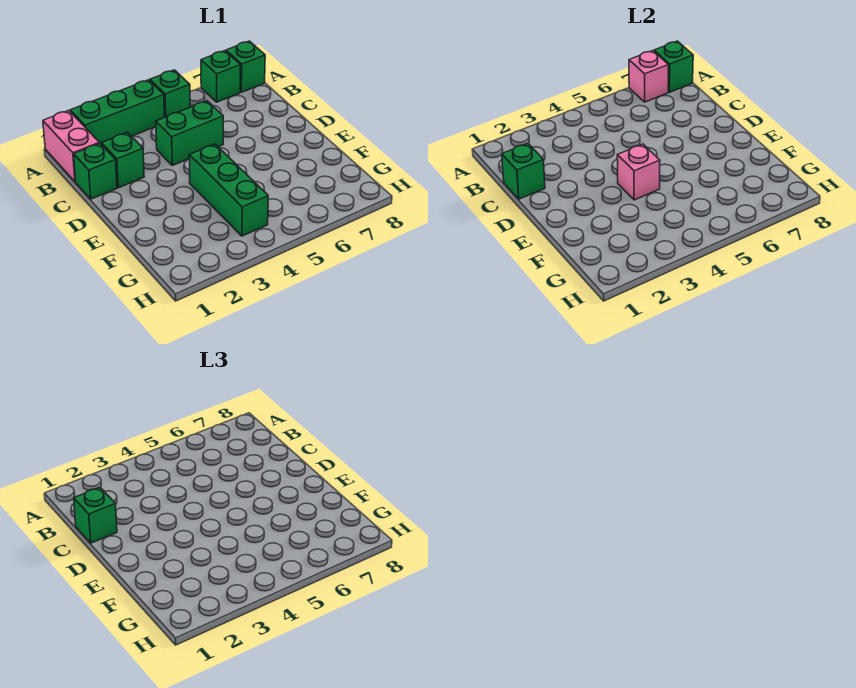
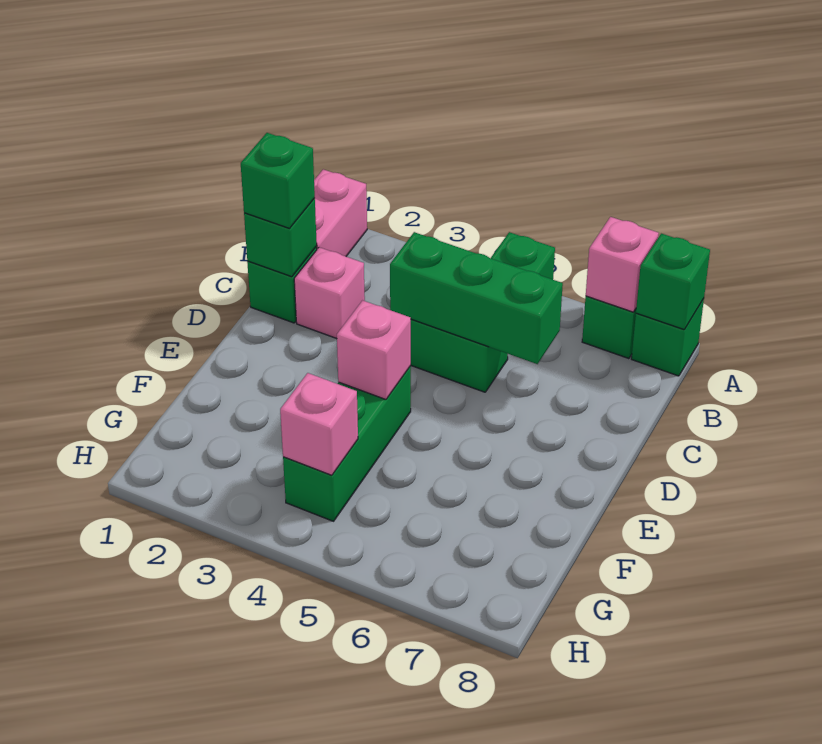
green brick A2:A4 level 1 -> green brick C4:C6 level 2
green brick C2 level 1 -> pink brick C2 level 1
none -> pink brick G4 level 2

